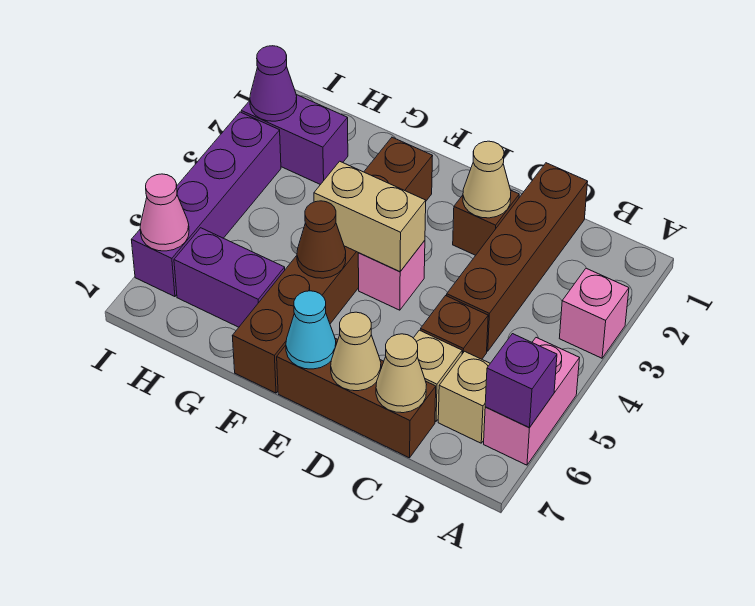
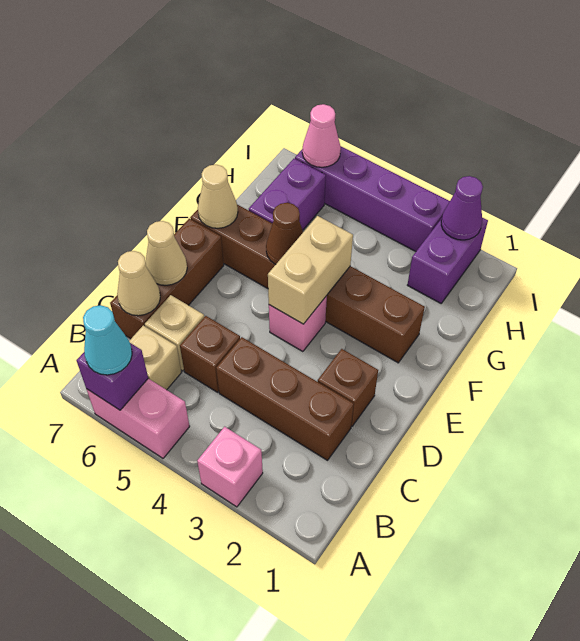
brown brick C1:C4 level 1 -> brown brick C2:C4 level 1
tan cone D2 level 2 -> tan cone F7 level 2
cyan cone E7 level 2 -> cyan cone A6 level 3

